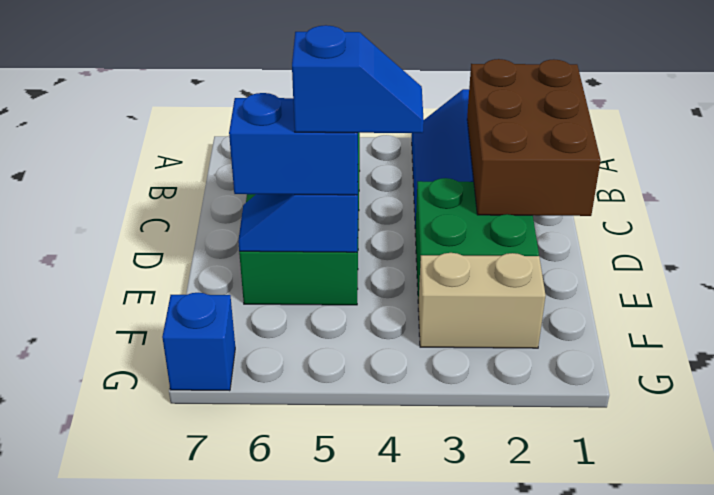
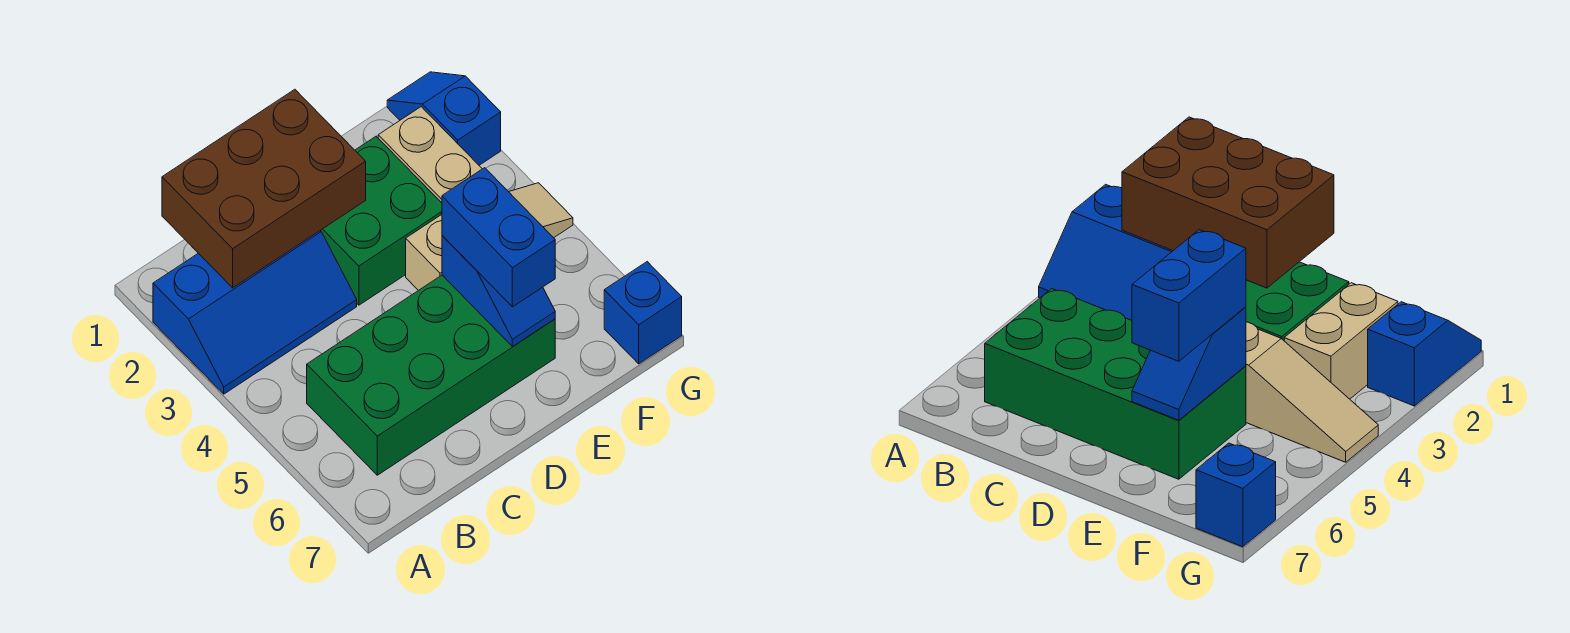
none -> tan slope E4:G4 level 1 top E
blue slope E4:E5 level 4 top 5 -> blue slope G1:G2 level 1 top 2

